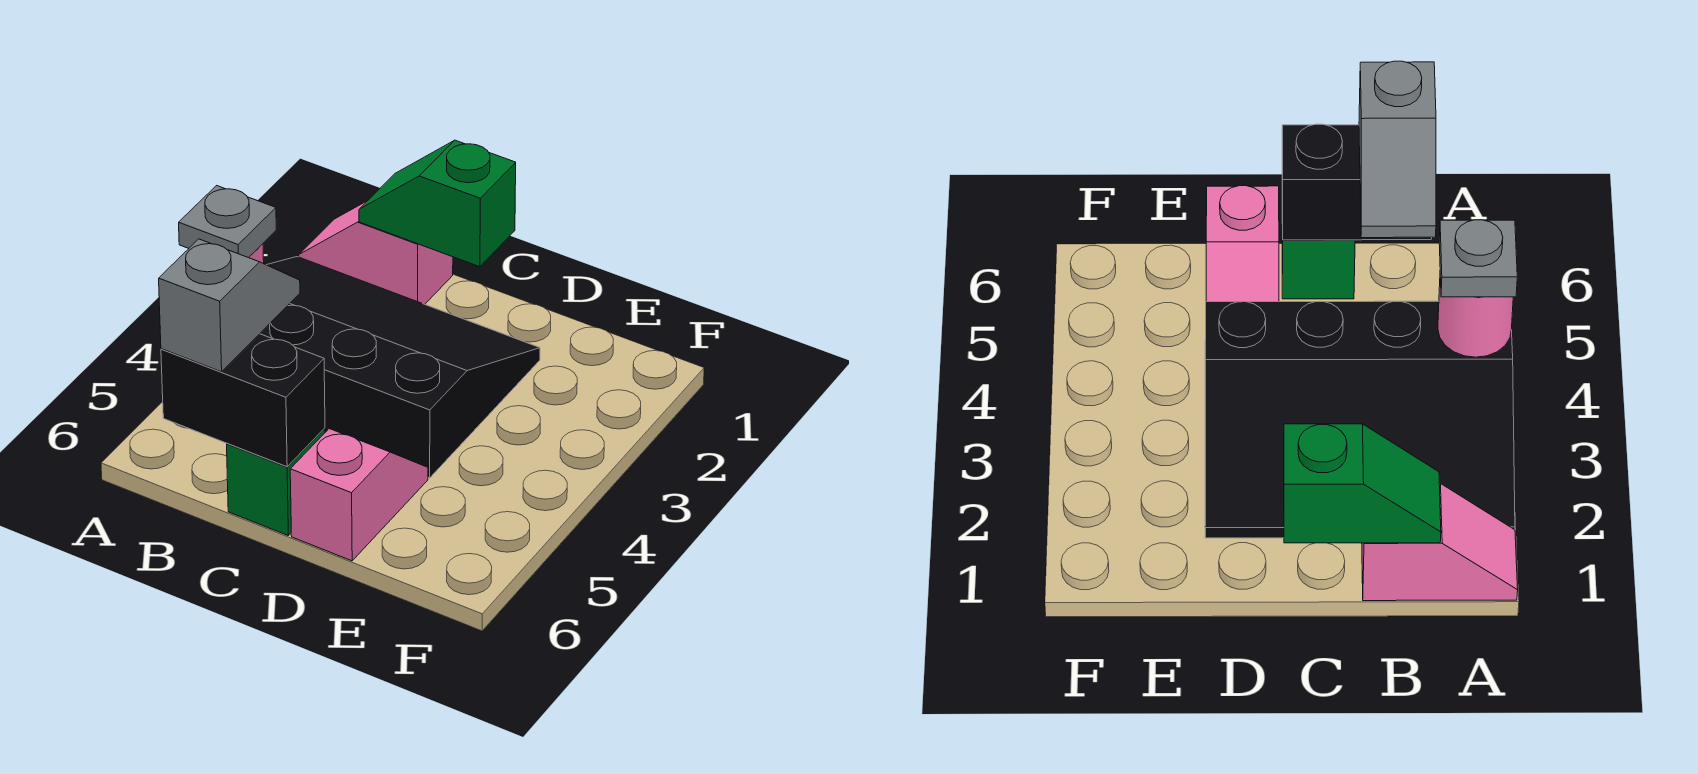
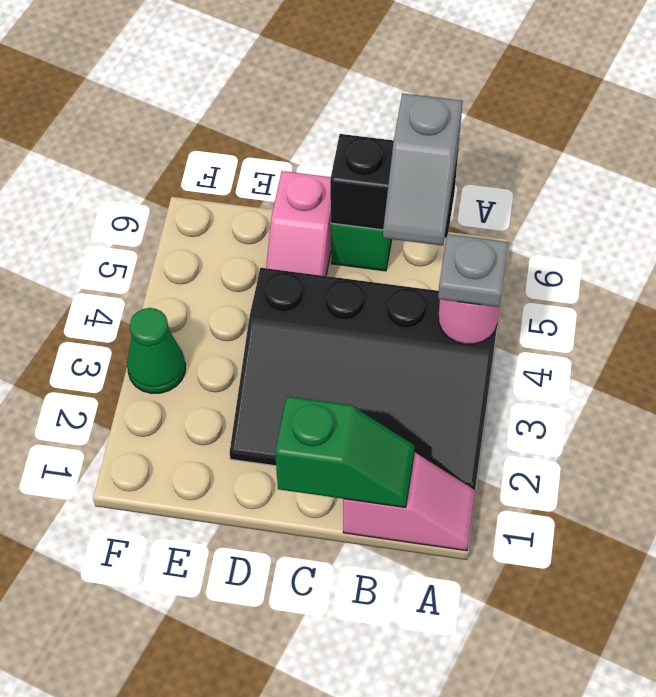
none -> green cone F3 level 1

